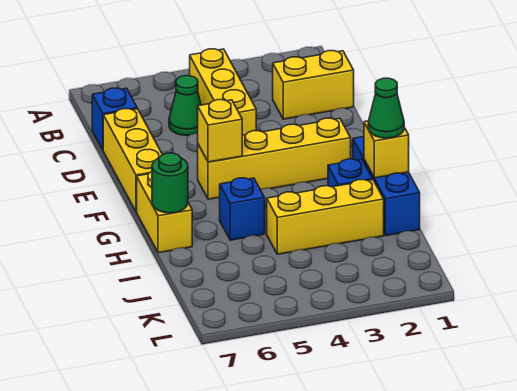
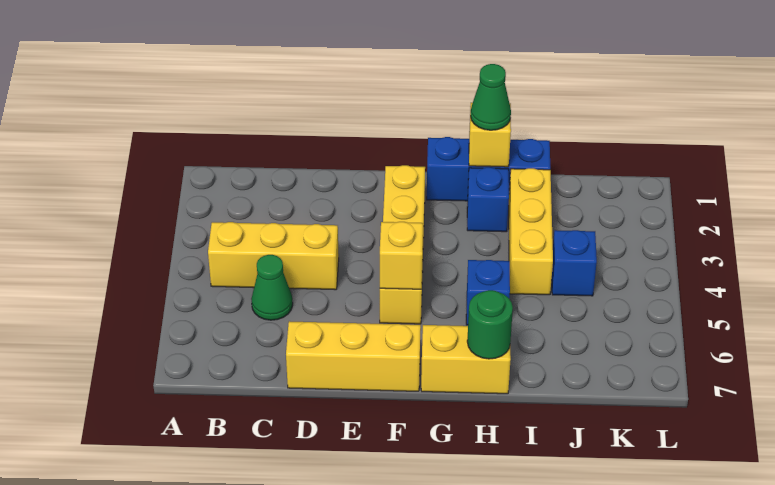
yellow brick C1:C2 level 1 -> none
blue brick C7 level 1 -> blue brick J4 level 1

